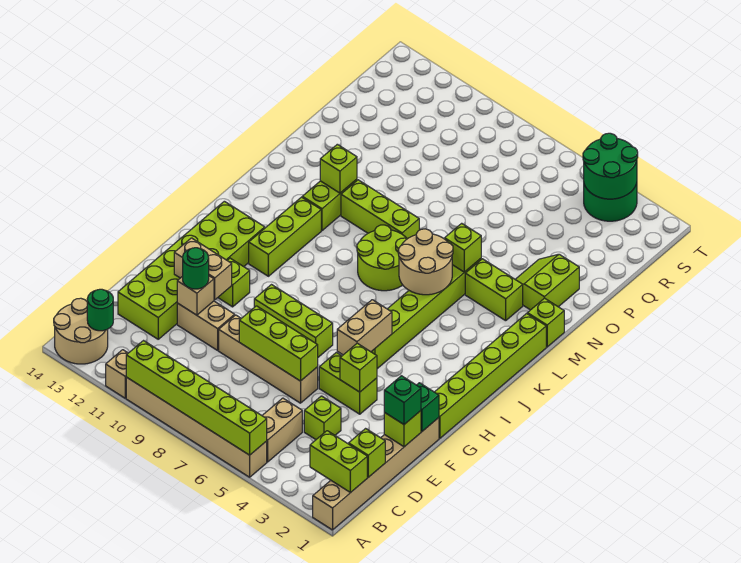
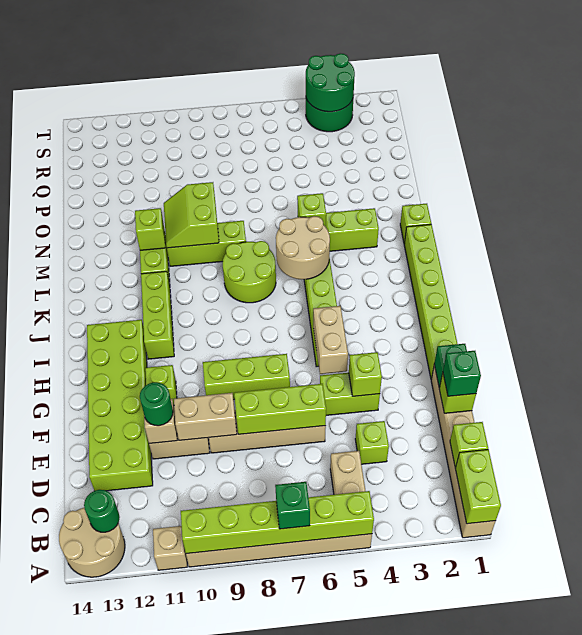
none -> green brick A7 level 3
lime brick B1:B2 level 2 -> lime brick A1:B1 level 2
tan brick F11:F12 level 2 -> tan brick E9:E10 level 2
lime slope N2:O3 level 1 top 2 -> lime slope M9:N10 level 2 top 9

